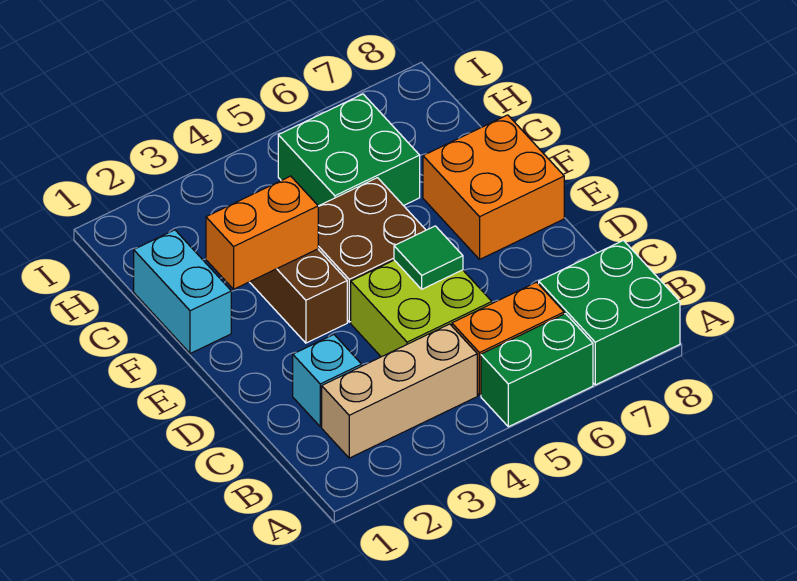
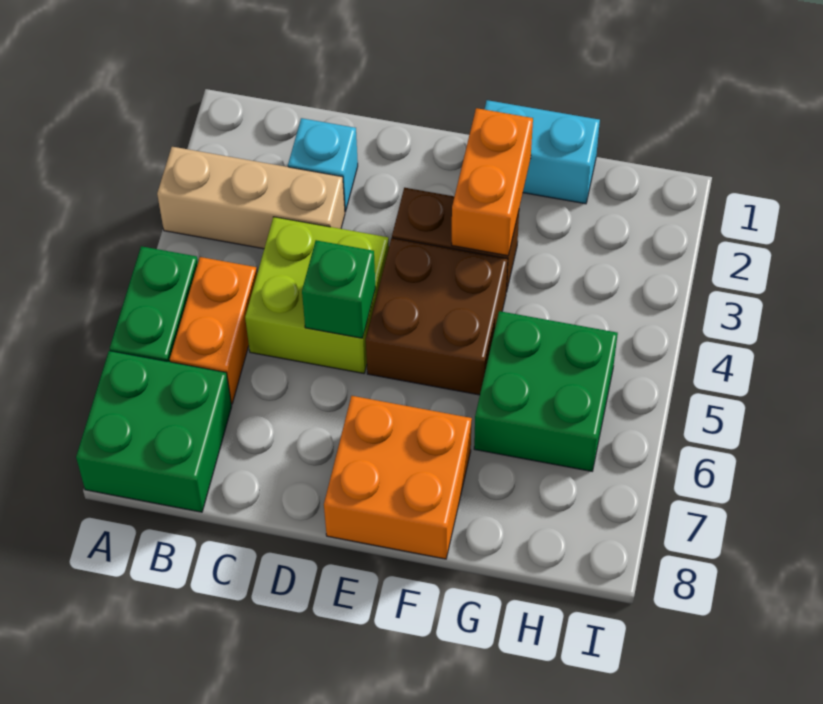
tan brick B2:B4 level 1 -> tan brick A3:C3 level 1
green tile D5 level 2 -> green brick D5 level 2

